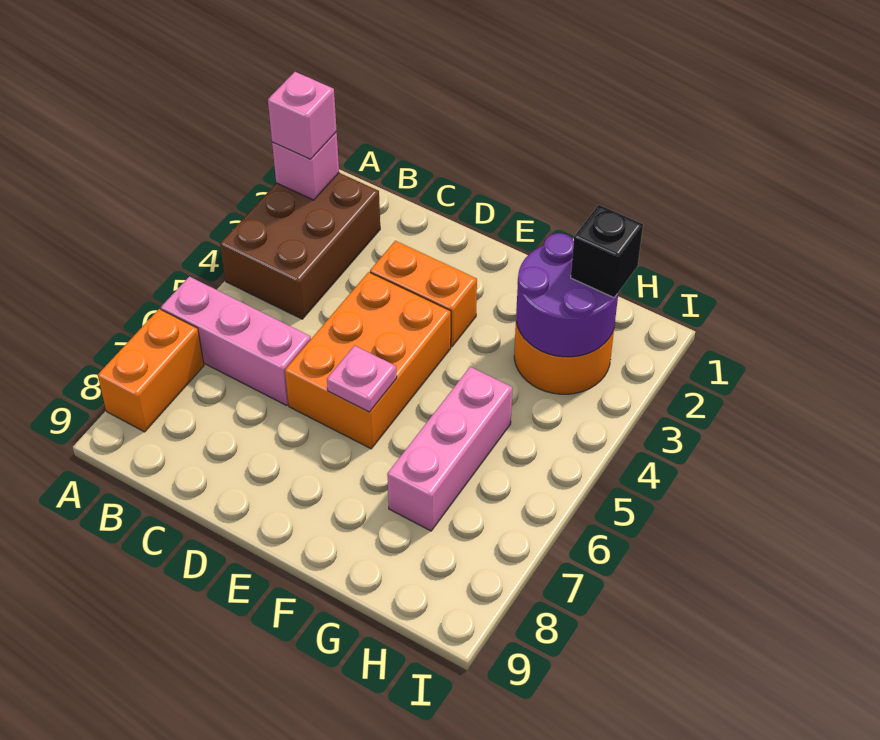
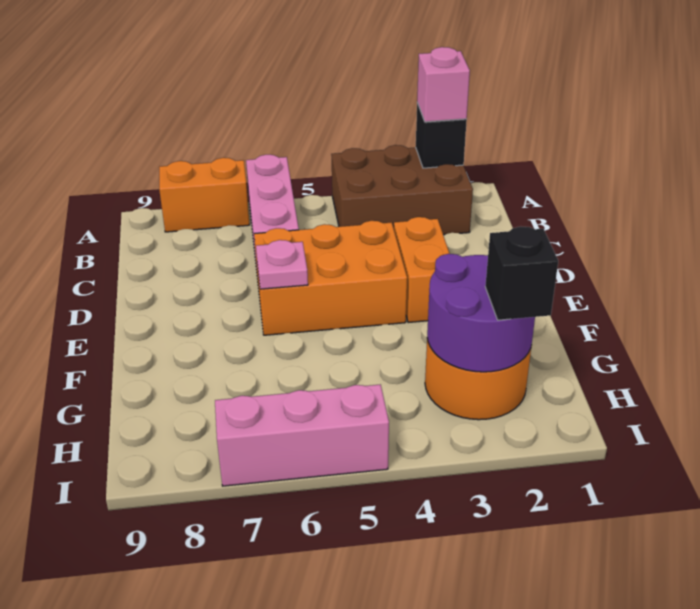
pink brick A2 level 2 -> black brick A2 level 2
pink brick G5:G7 level 1 -> pink brick I5:I7 level 1

